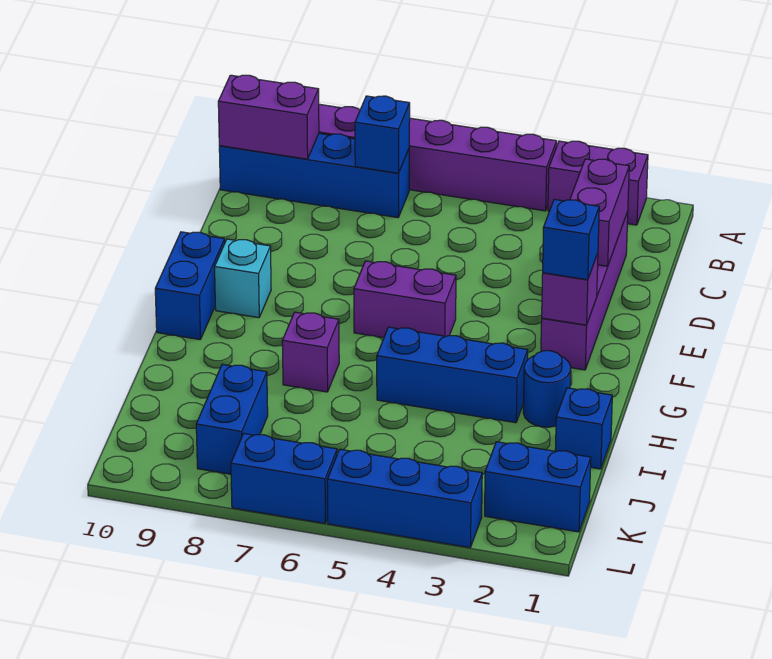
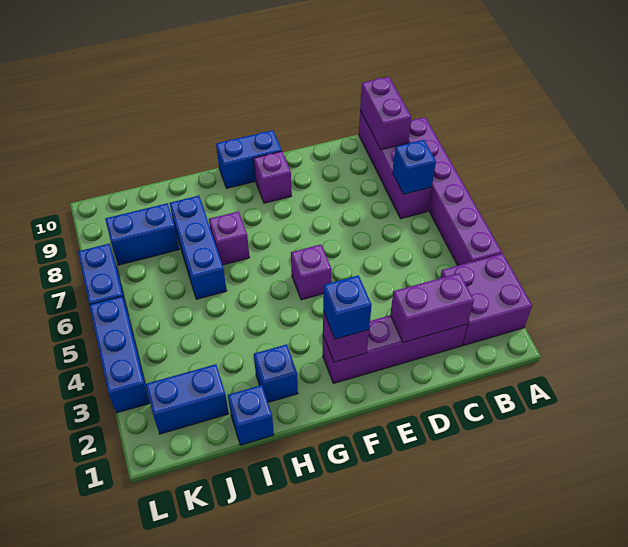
purple brick A2:A3 level 1 -> purple brick A2:B3 level 1
blue brick B7:B10 level 1 -> purple brick B7:B10 level 1
purple brick F5:F6 level 1 -> purple brick F5 level 1
cyan brick F9 level 1 -> purple brick F9 level 1
blue round brick H2 level 1 -> blue brick H2 level 1
blue brick H3:H5 level 1 -> blue brick I6:I8 level 1
blue brick K1:K2 level 1 -> blue brick J2:K2 level 1

